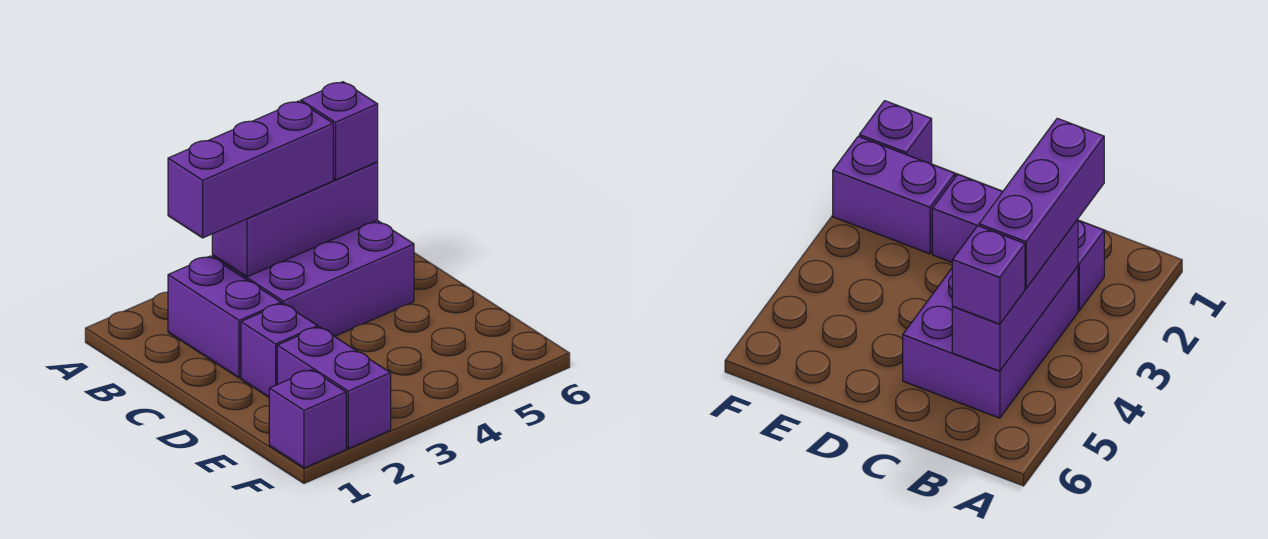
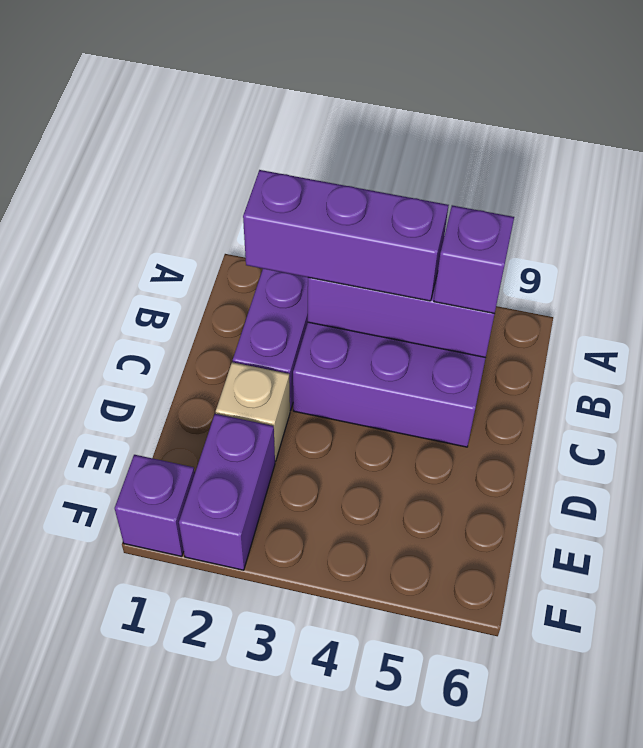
purple brick D2 level 1 -> tan brick D2 level 1

